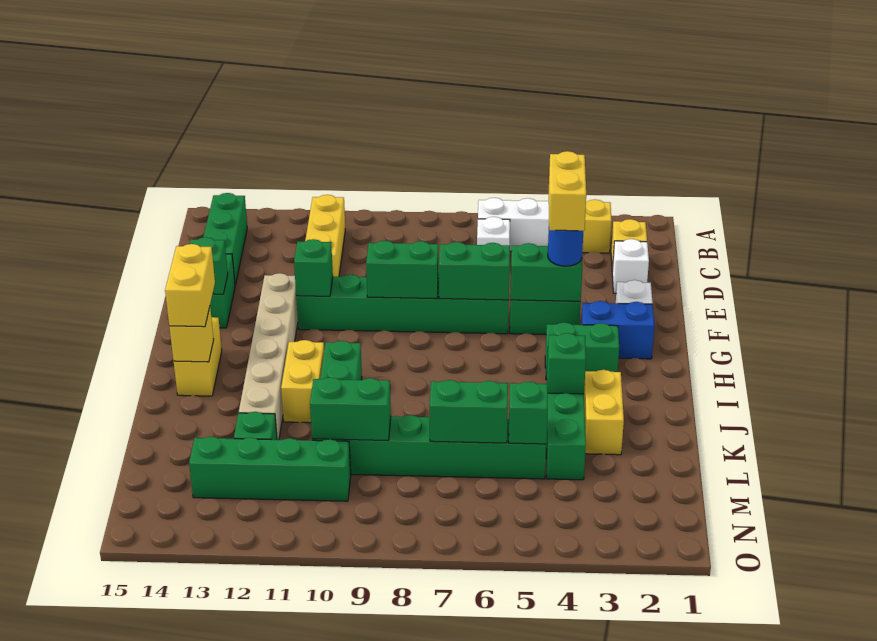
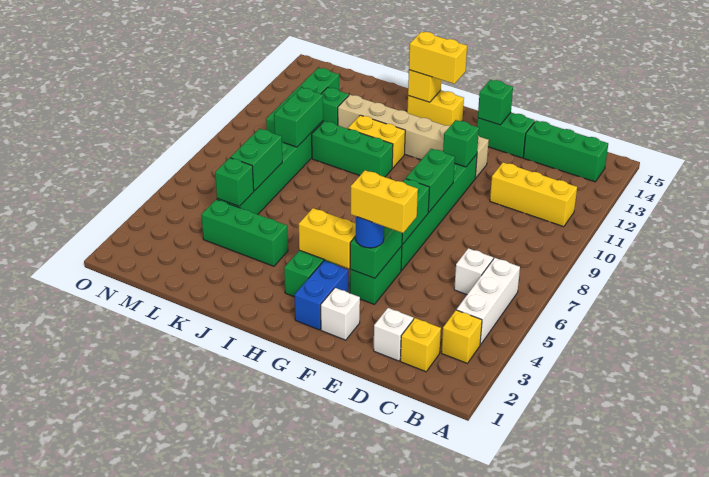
yellow brick J3:K3 level 1 -> yellow brick G4:H4 level 2
green brick J4 level 2 -> none

